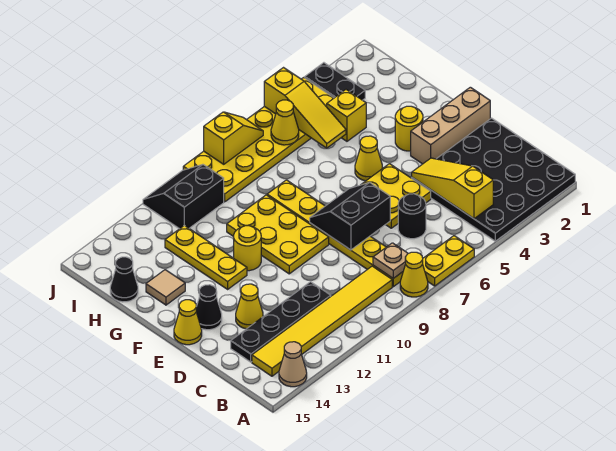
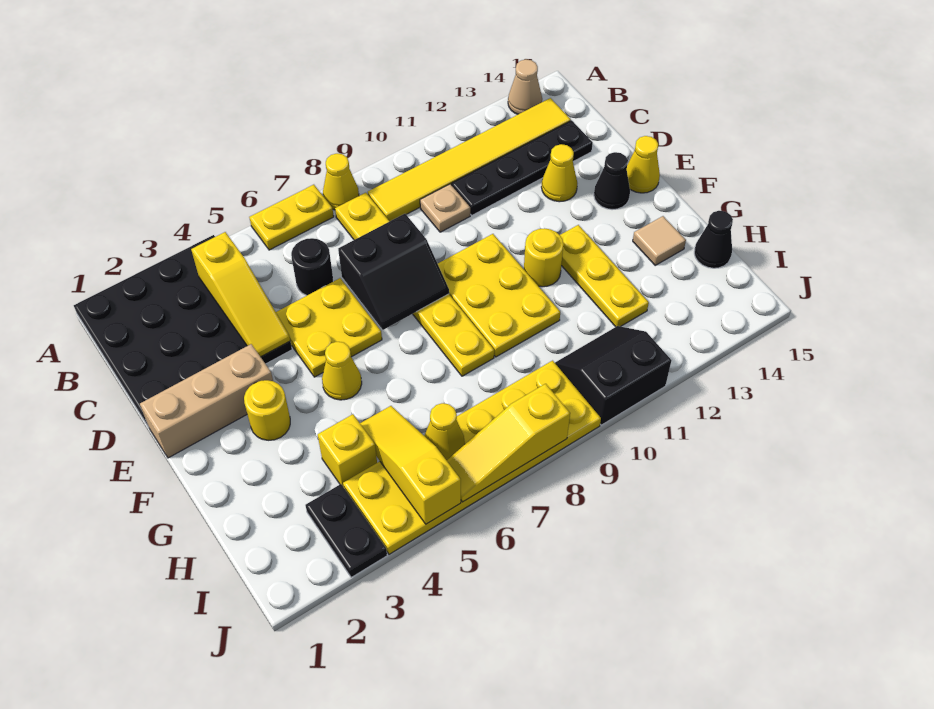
tan plate B8 level 2 -> tan plate C10 level 1
black slope I10:J11 level 1 top I -> black slope I10:J11 level 1 top J
yellow slope J7:J8 level 2 top 8 -> yellow slope J6:J8 level 2 top 8

